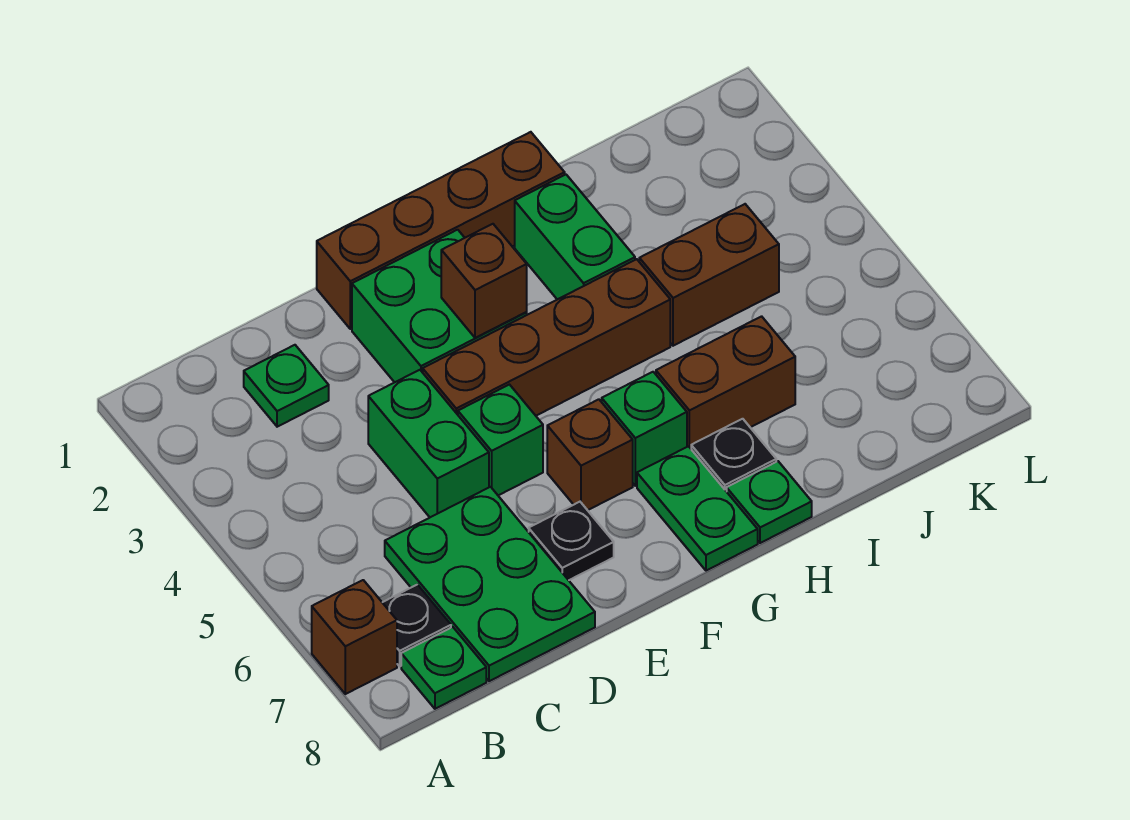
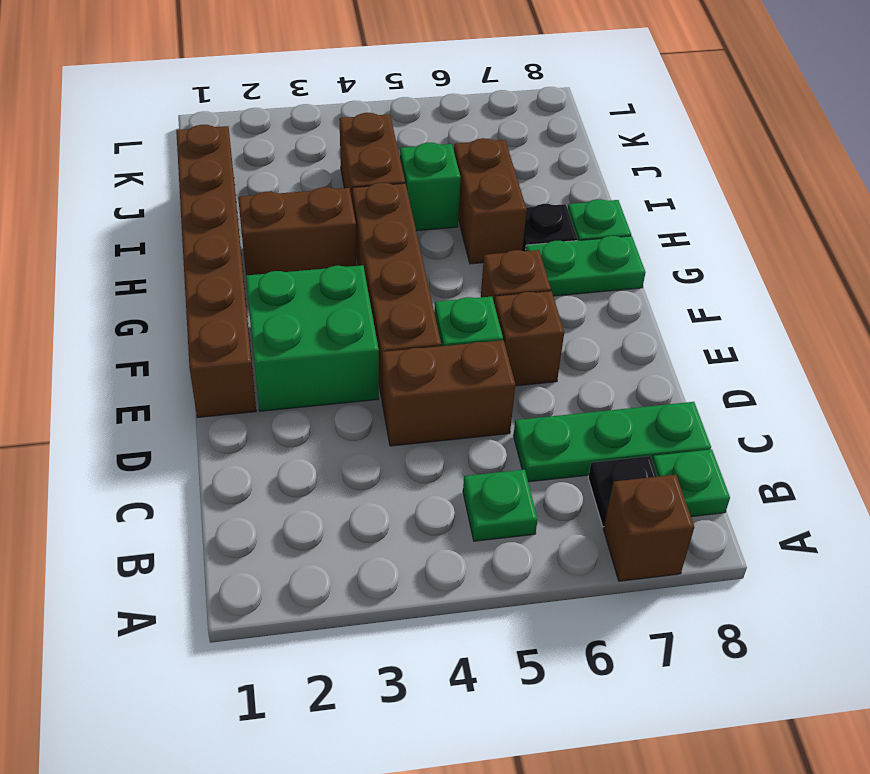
green plate C2 level 1 -> green plate B5 level 1
green plate C6:D8 level 1 -> green plate C6:C8 level 1
green brick D4:D5 level 1 -> brown brick D4:D5 level 1
brown brick E1:H1 level 1 -> brown brick E1:J1 level 1
black plate E7 level 1 -> none
brown brick F3 level 2 -> brown brick E6 level 1
green brick G6 level 1 -> green brick I5 level 1
green brick H2:H3 level 1 -> brown brick H2:H3 level 1

